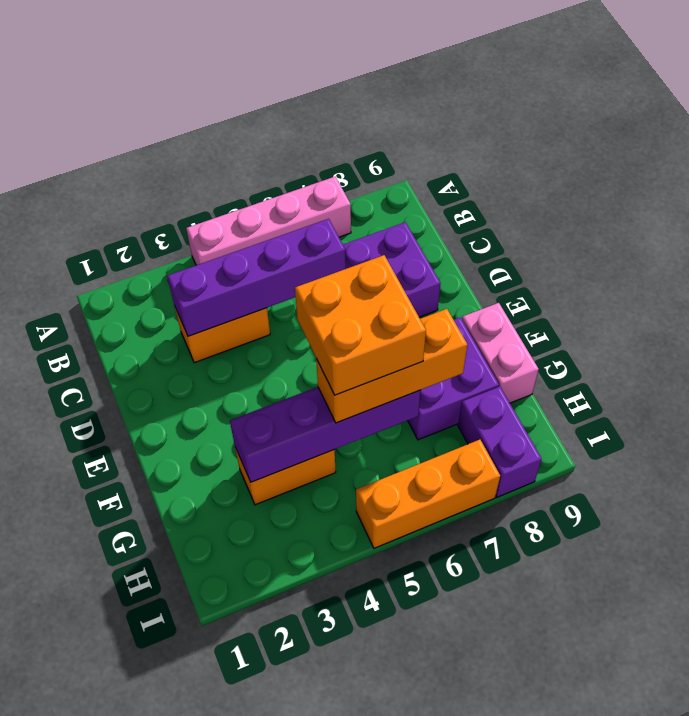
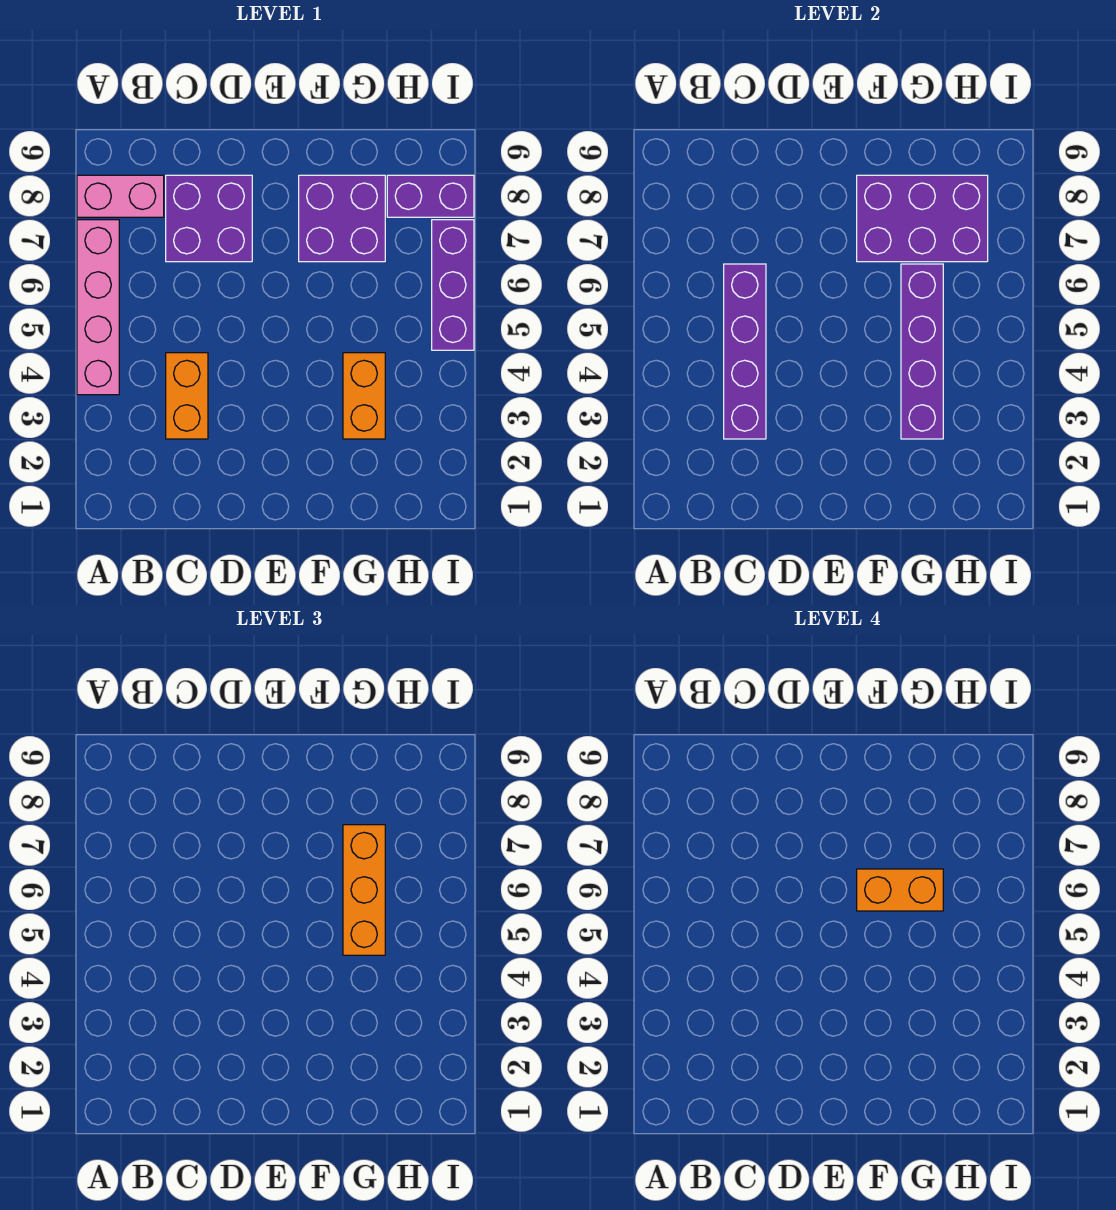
orange brick F5:G6 level 4 -> orange brick F6:G6 level 4
none -> purple brick F7:H8 level 2
pink brick F9:G9 level 1 -> pink brick A8:B8 level 1
orange brick I5:I7 level 1 -> purple brick I5:I7 level 1

